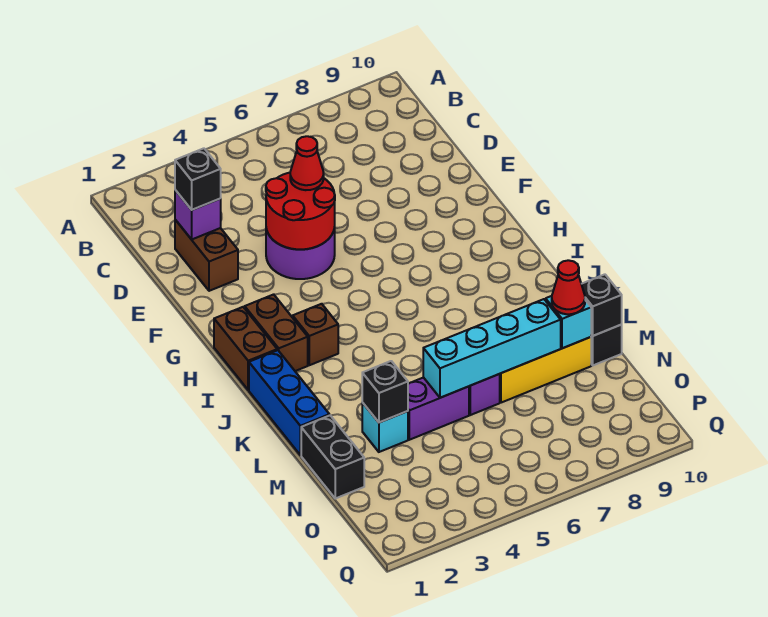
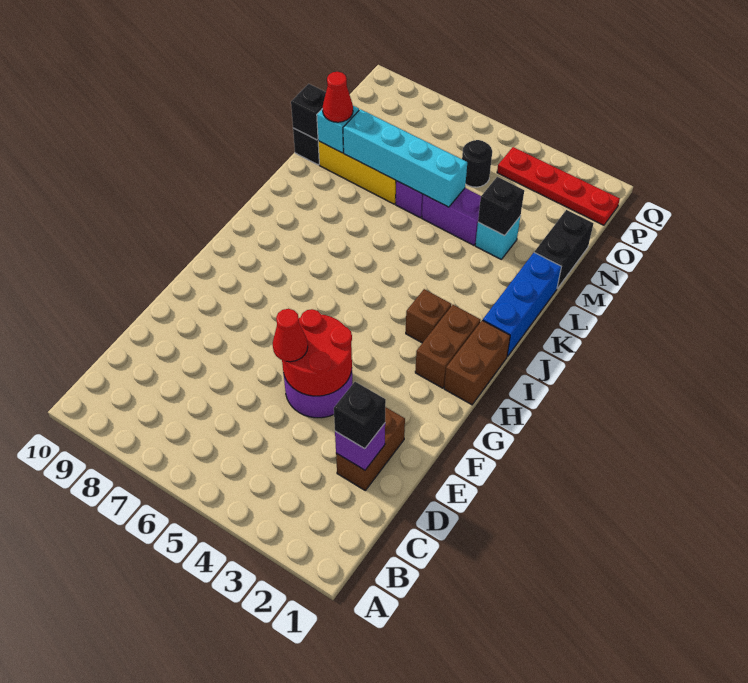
none -> black round brick O5 level 1
none -> red plate P1:P4 level 1

